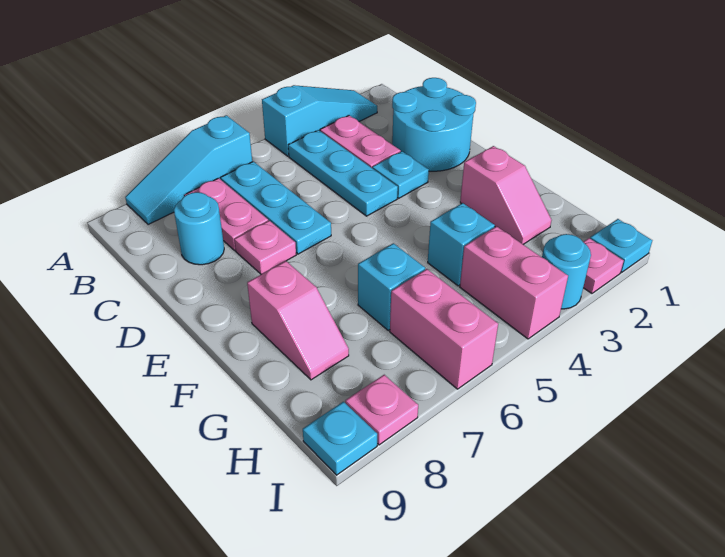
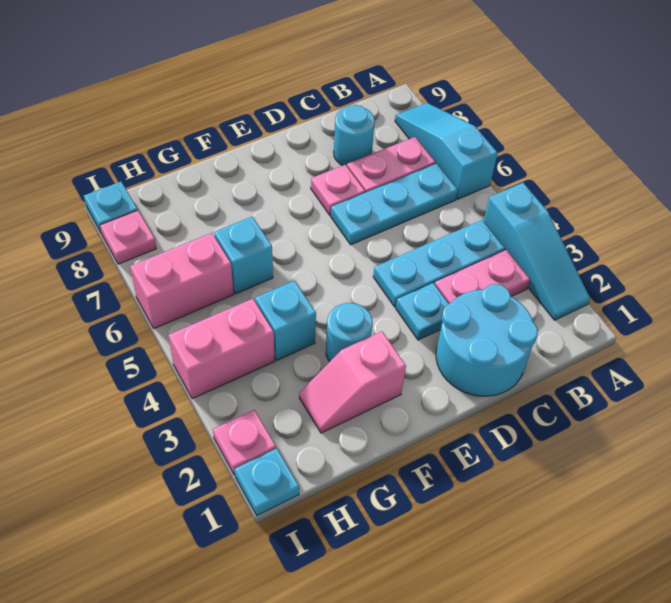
pink slope F8:G8 level 1 top F -> none
cyan round brick I3 level 1 -> cyan round brick F3 level 1

